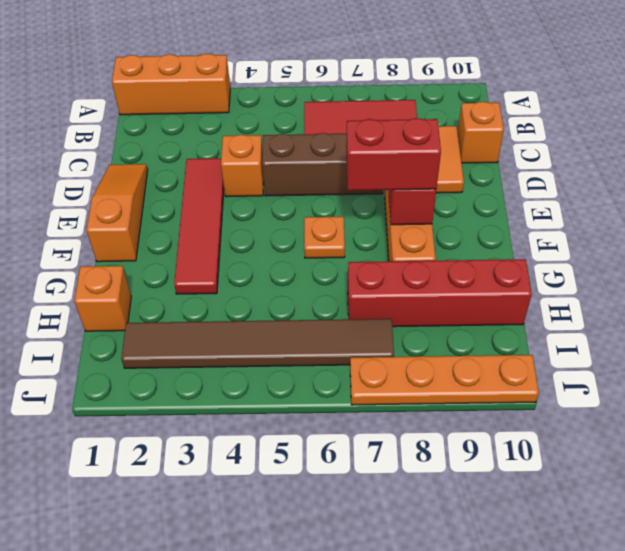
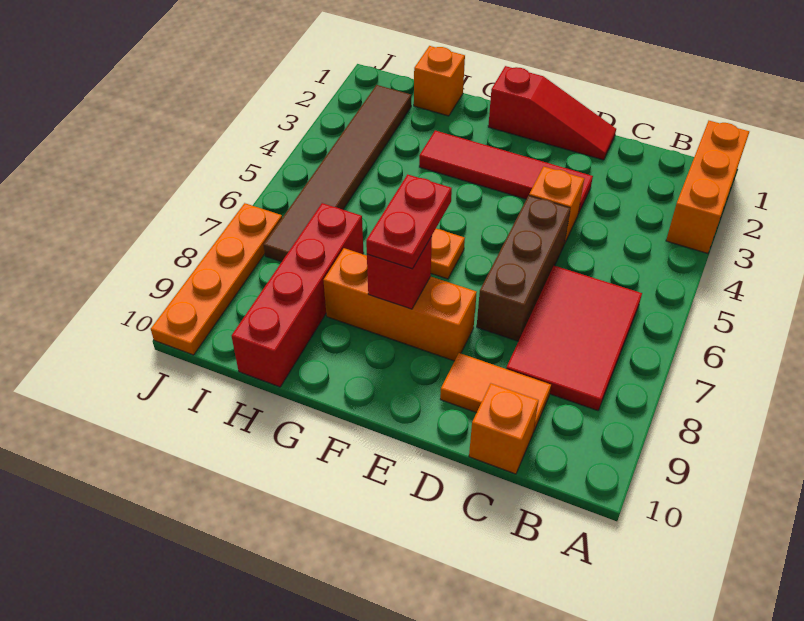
orange slope D1:F1 level 1 top F -> red slope D1:F1 level 1 top F
red brick F7:F8 level 3 -> red plate F7:F8 level 3

